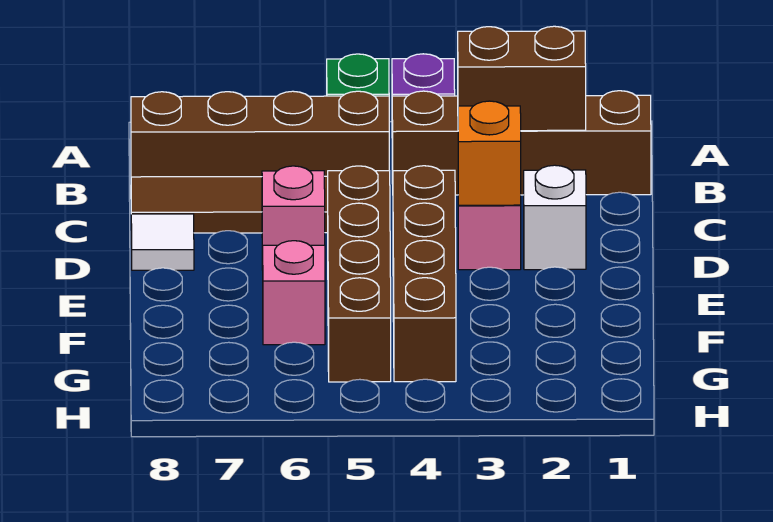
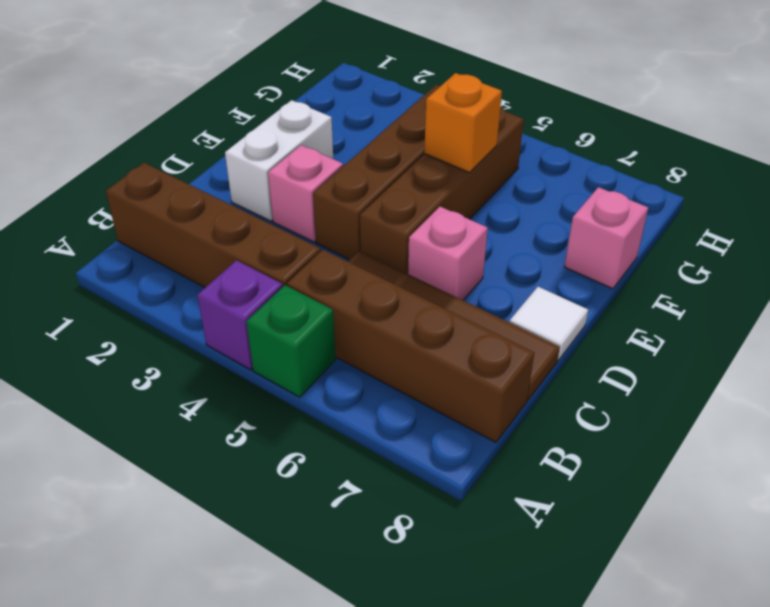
brown brick B2:B3 level 2 -> none
white brick D2 level 1 -> white brick D2:E2 level 1
orange brick D3 level 2 -> orange brick F5 level 2
pink brick F6 level 1 -> pink brick F8 level 1

